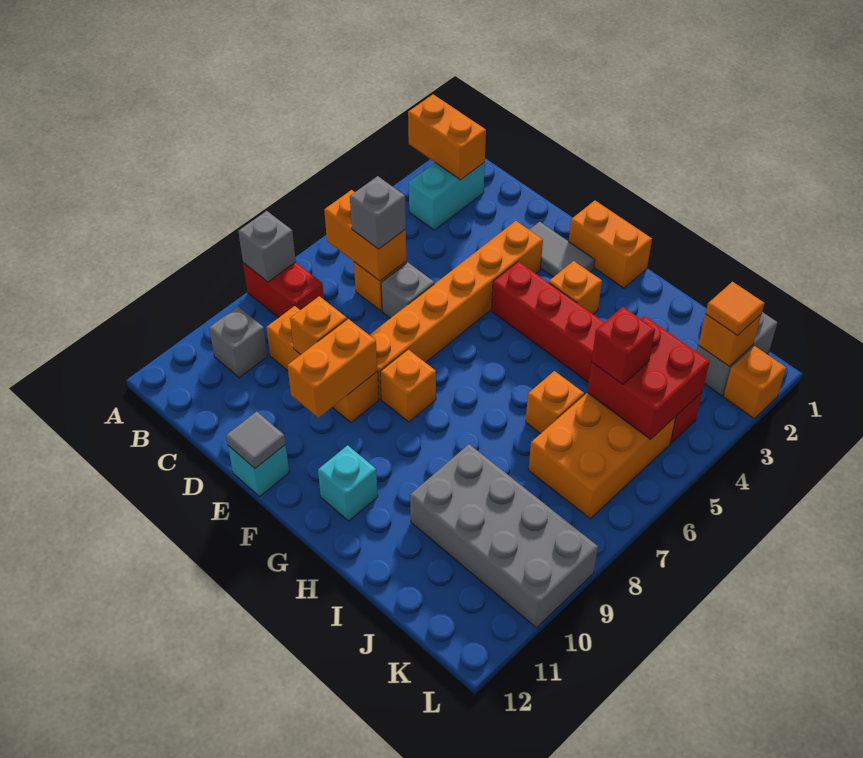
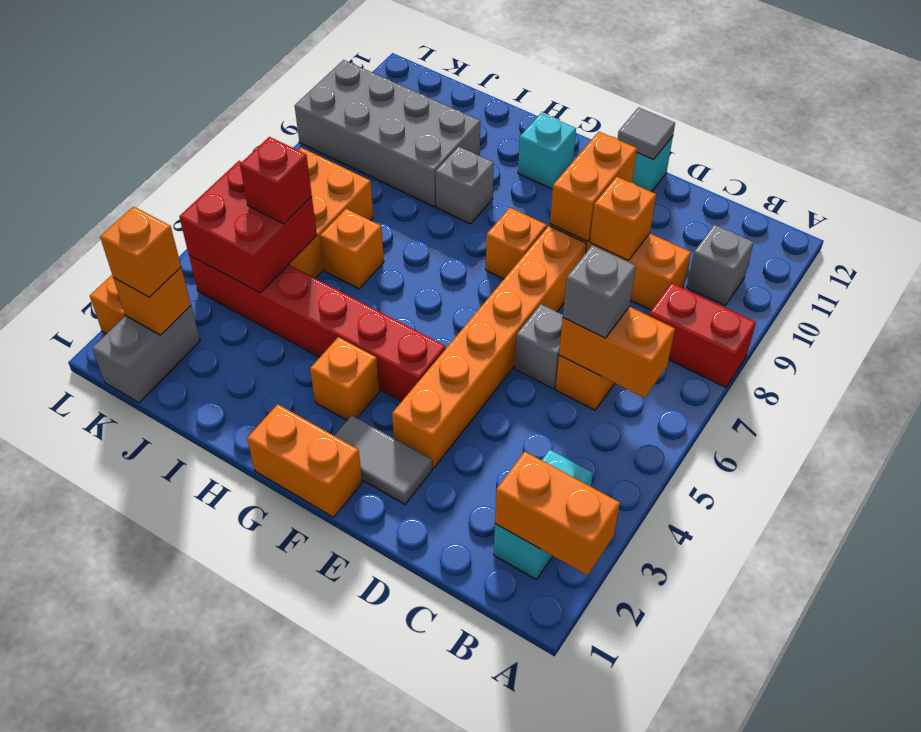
grey brick A8 level 2 -> grey brick H9 level 1
orange tile K2 level 3 -> orange brick K2 level 3

